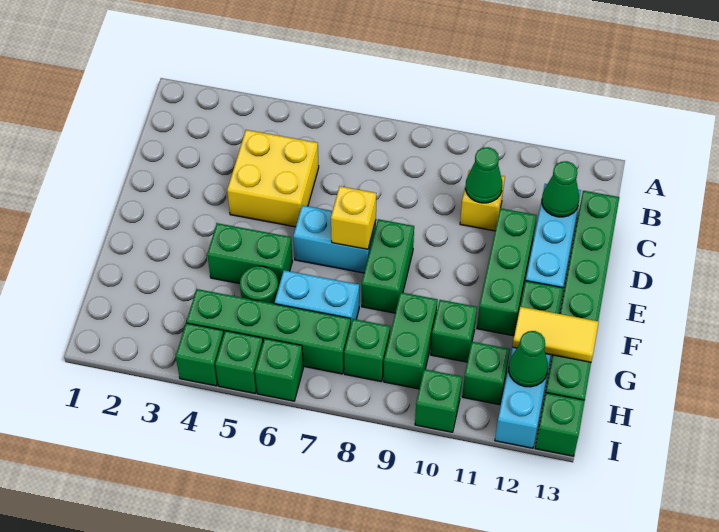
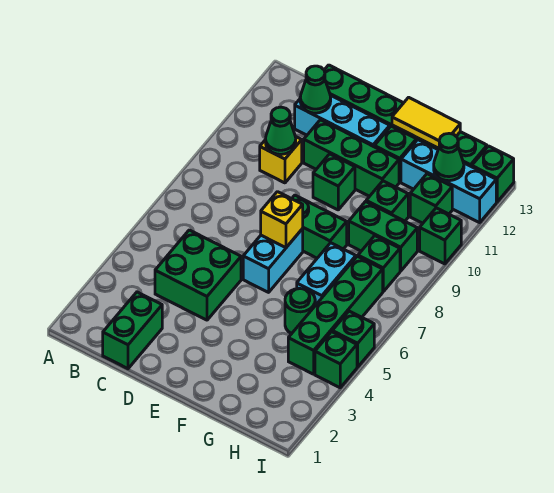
yellow brick C4:D5 level 1 -> green brick C4:D5 level 1
green brick F4:F5 level 1 -> green brick C1:C2 level 1
yellow tile G12:G13 level 2 -> yellow tile F13:G13 level 2
green brick I6 level 1 -> green brick E10 level 1

